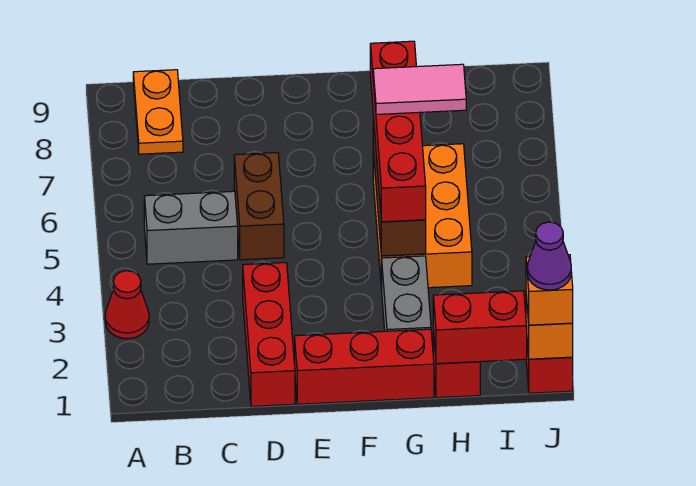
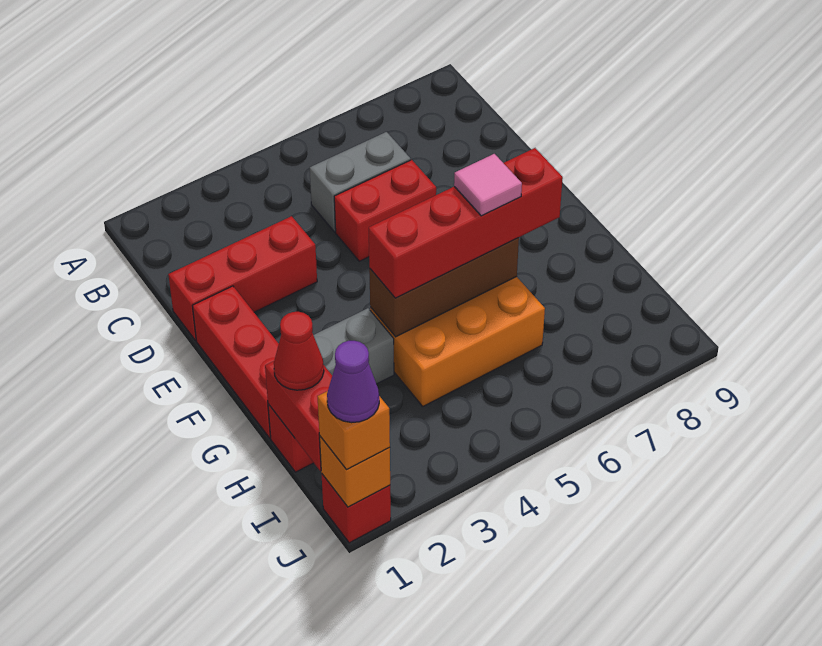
red cone A3 level 1 -> red cone H1 level 3
grey brick B5:C5 level 1 -> grey brick C5:C6 level 1
orange plate B8:B9 level 1 -> none
brown brick D5:D6 level 1 -> red brick D5:D6 level 1
pink tile G6:H6 level 4 -> pink tile G6 level 4

